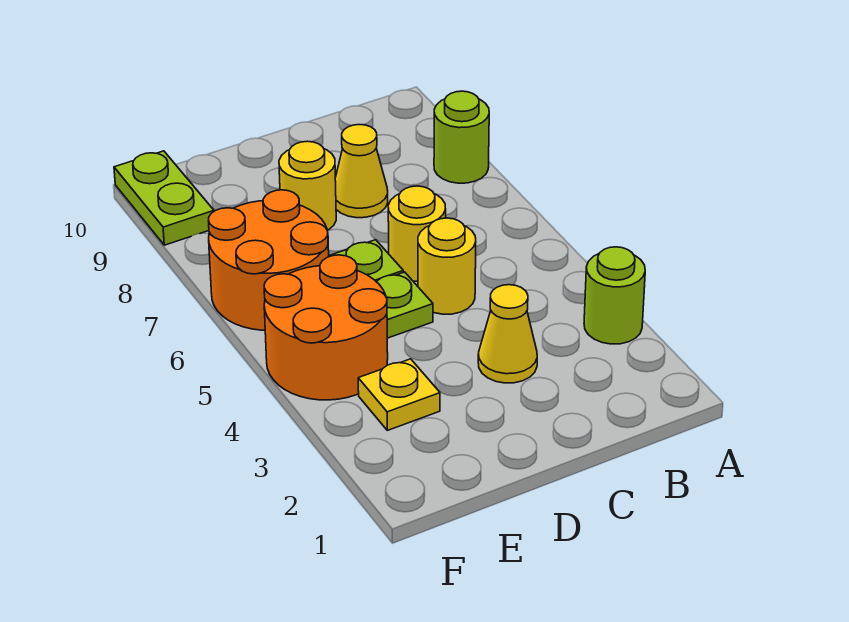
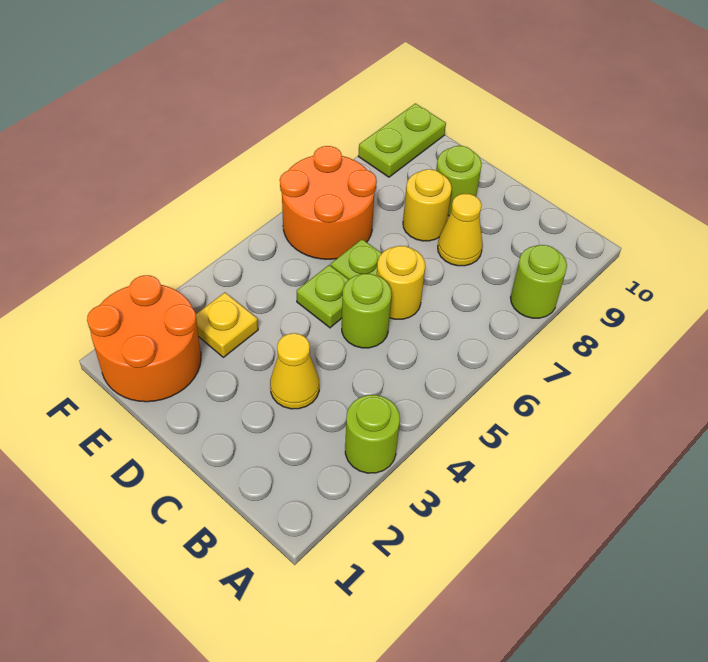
yellow round brick C5 level 1 -> lime round brick C5 level 1
none -> lime round brick D9 level 1
orange round brick E4:F5 level 1 -> orange round brick E1:F2 level 1

